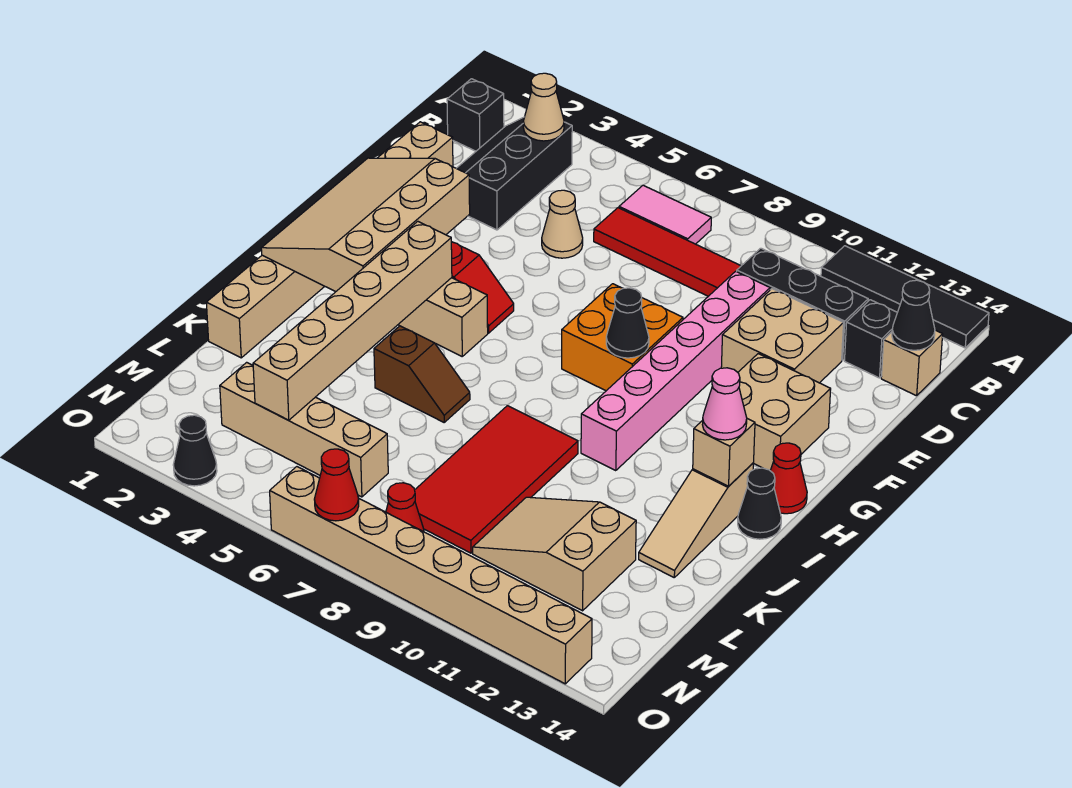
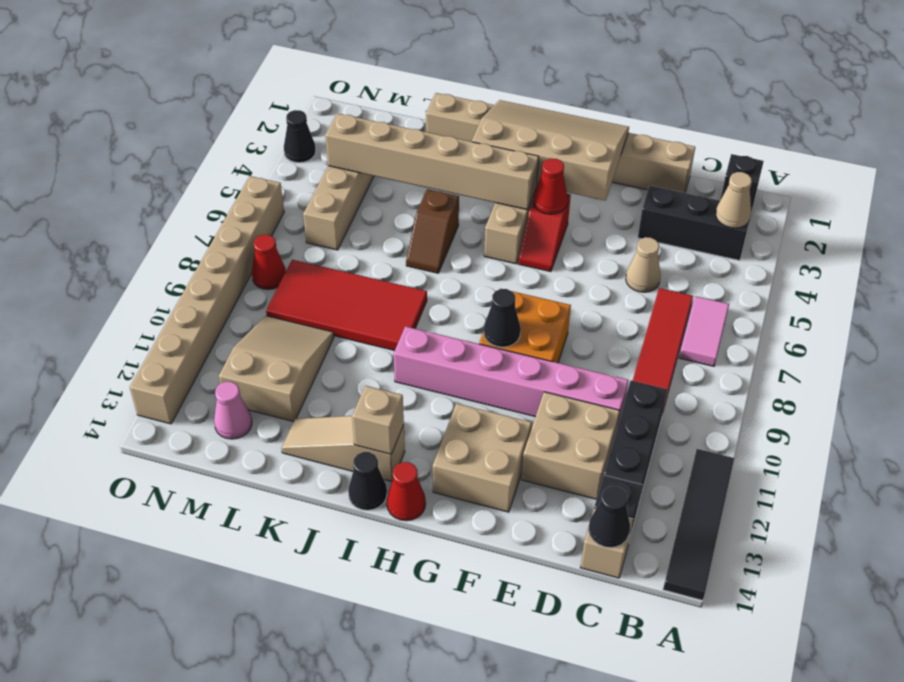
pink cone I13 level 3 -> pink cone M13 level 1
red cone O7 level 2 -> red cone G4 level 2

